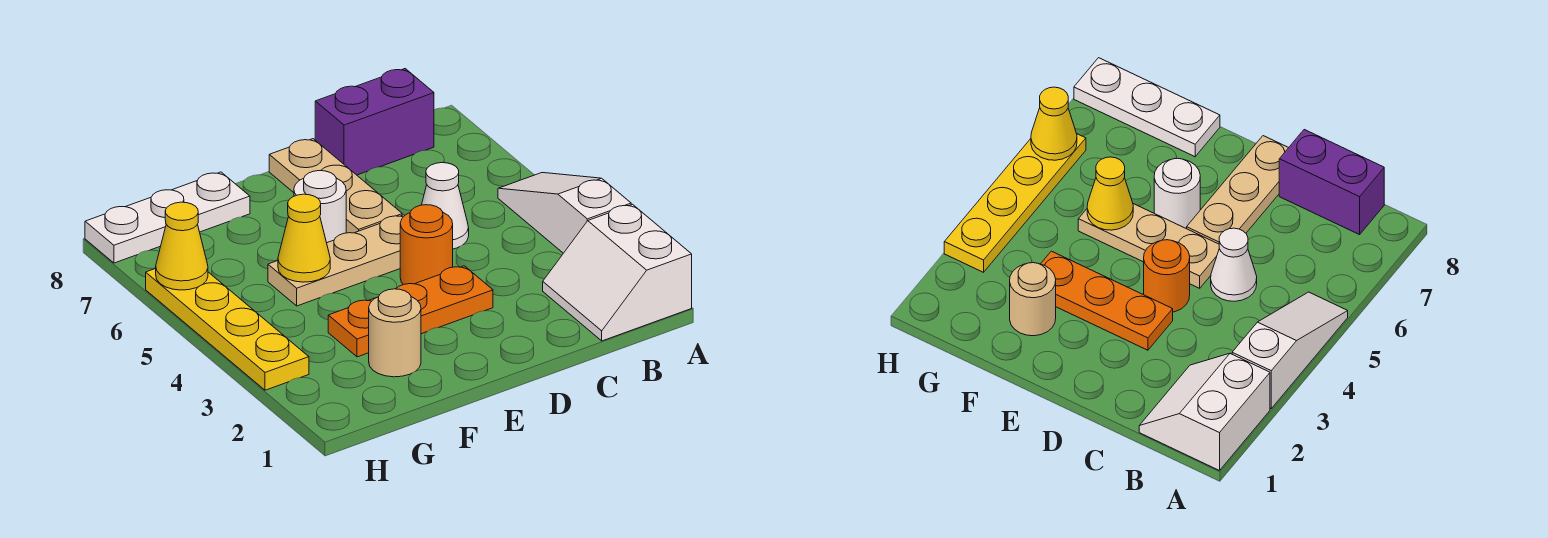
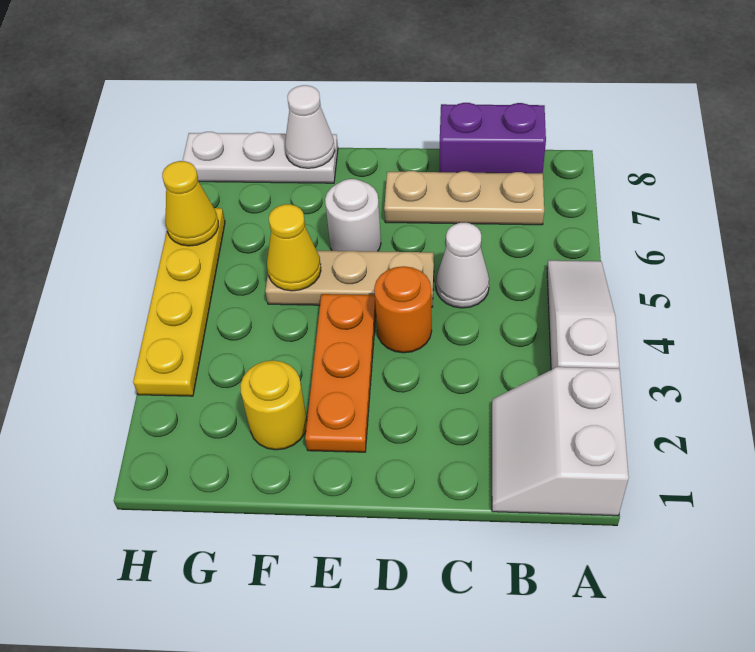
orange plate D3:F3 level 1 -> orange plate E2:E4 level 1
tan plate D6:D8 level 1 -> tan plate B7:D7 level 1
tan round brick F2 level 1 -> yellow round brick F2 level 1
none -> white cone F8 level 2

